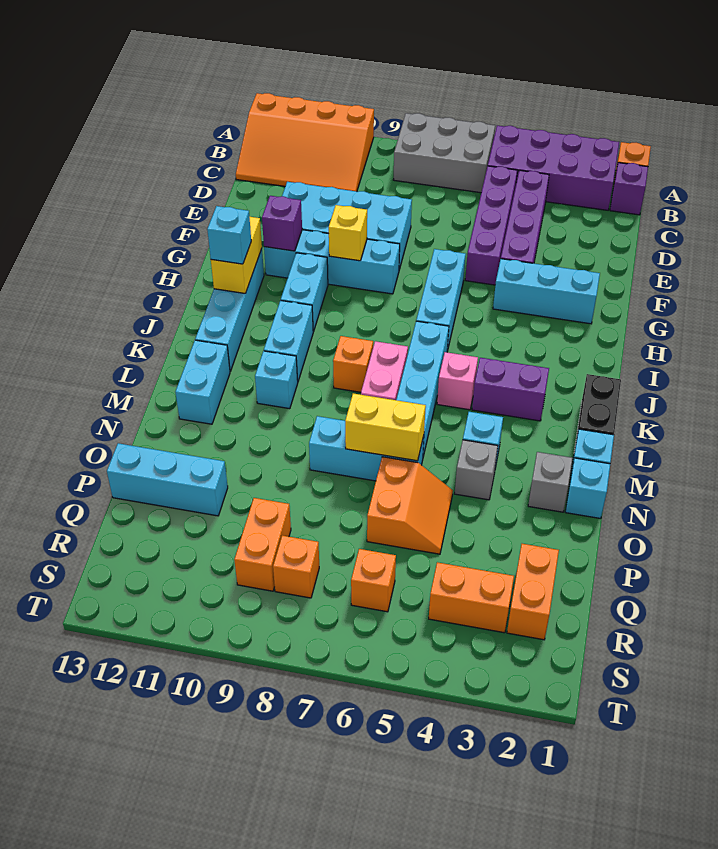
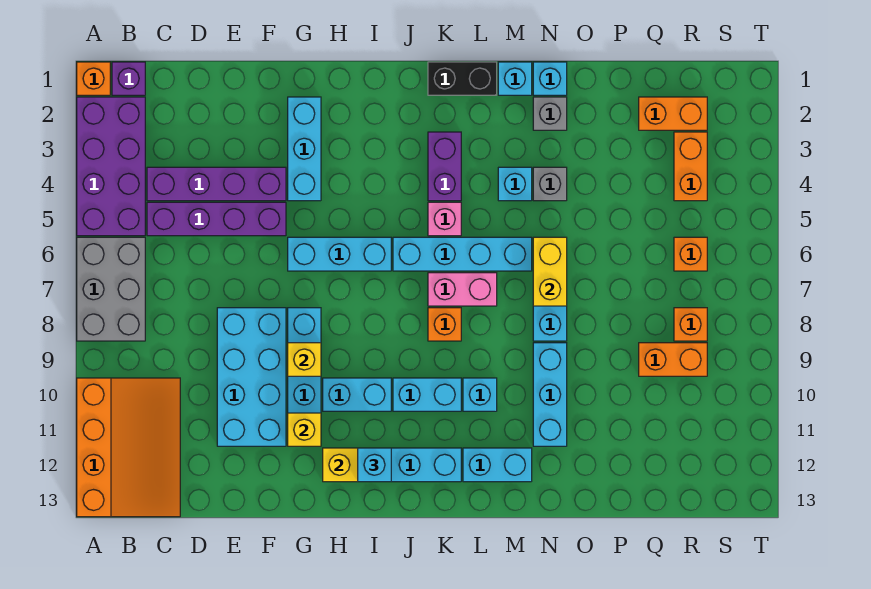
purple brick G11 level 2 -> yellow brick G11 level 2
orange slope O5:P6 level 1 top 6 -> none
cyan brick P11:P13 level 1 -> cyan brick N9:N11 level 1

